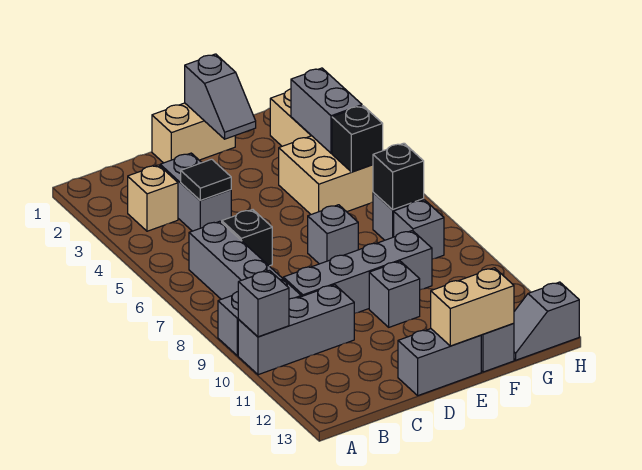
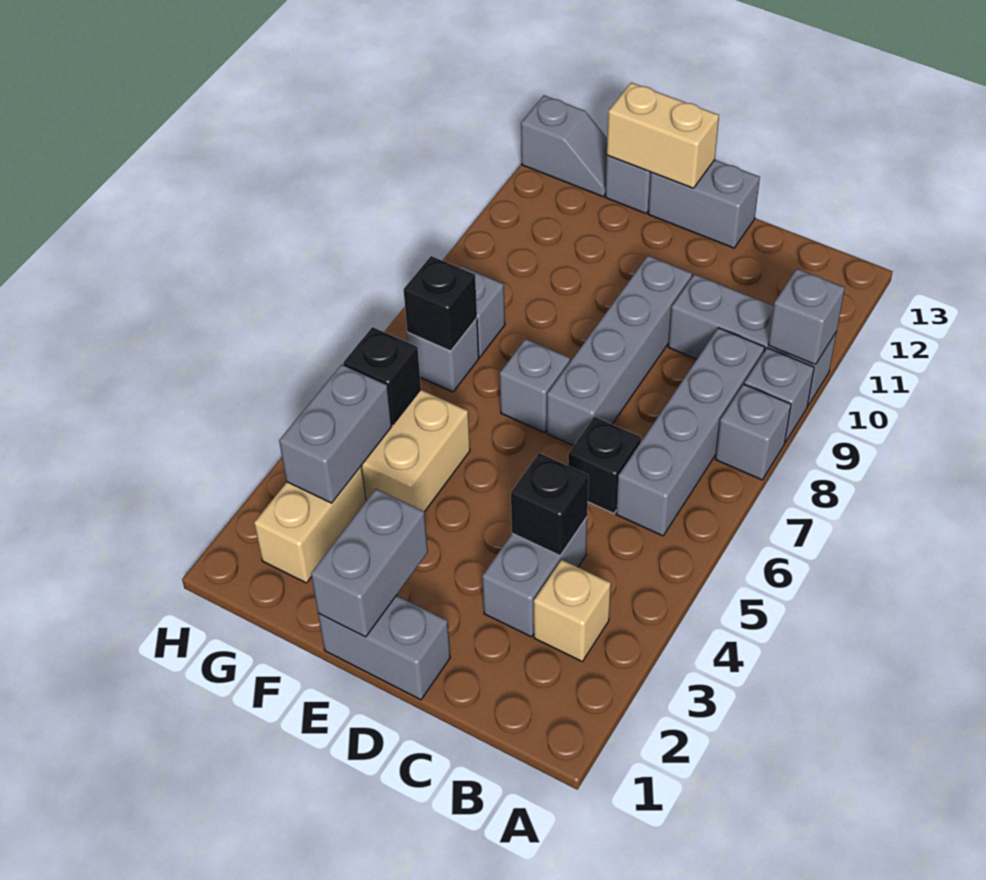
black tile C4 level 2 -> black brick C4 level 2
grey brick C9:F9 level 1 -> grey brick D7:D10 level 1
tan brick D1:E1 level 1 -> grey brick D1:E1 level 1
grey slope E1:E2 level 2 top 1 -> grey brick E1:E2 level 2
grey brick E10 level 1 -> grey brick A8 level 1

